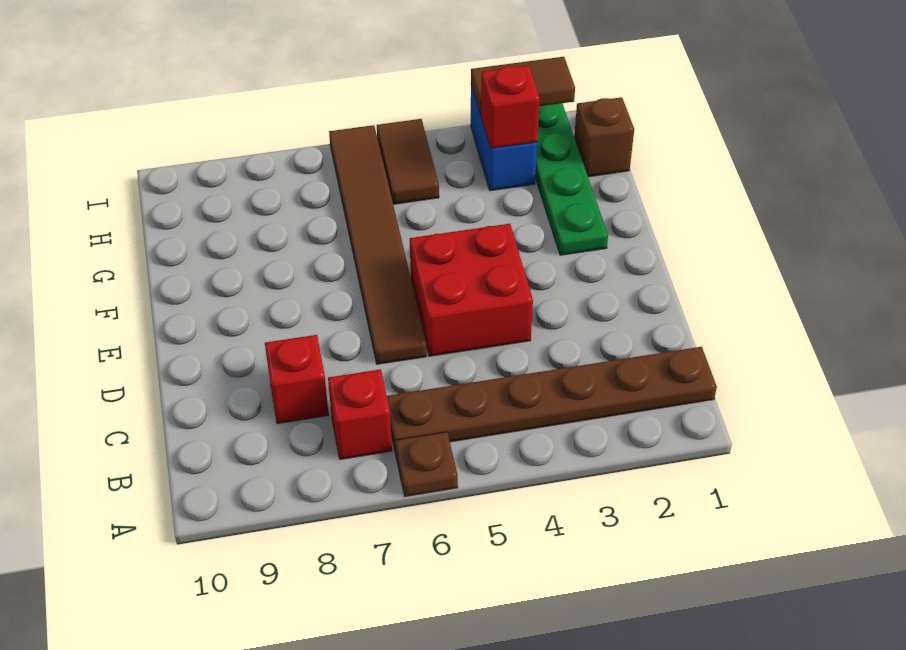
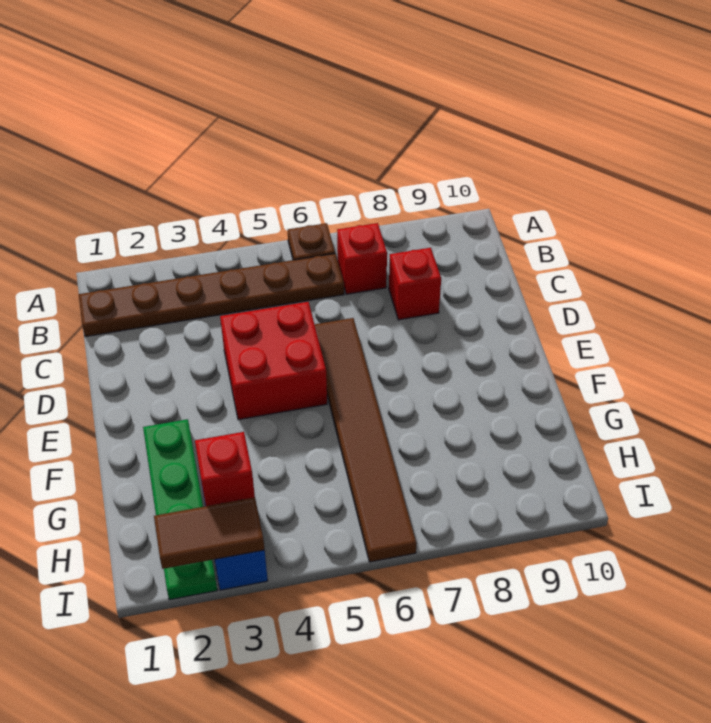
brown brick H1 level 1 -> none
brown tile H5:I5 level 1 -> none

